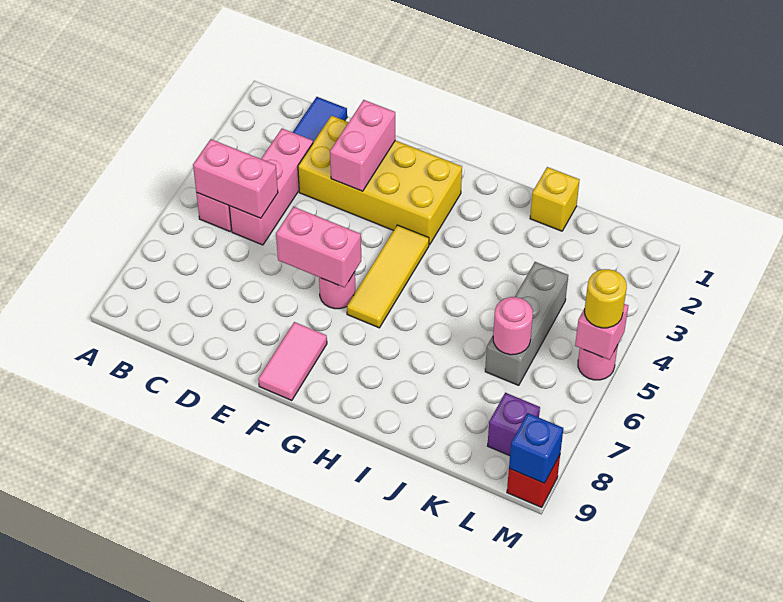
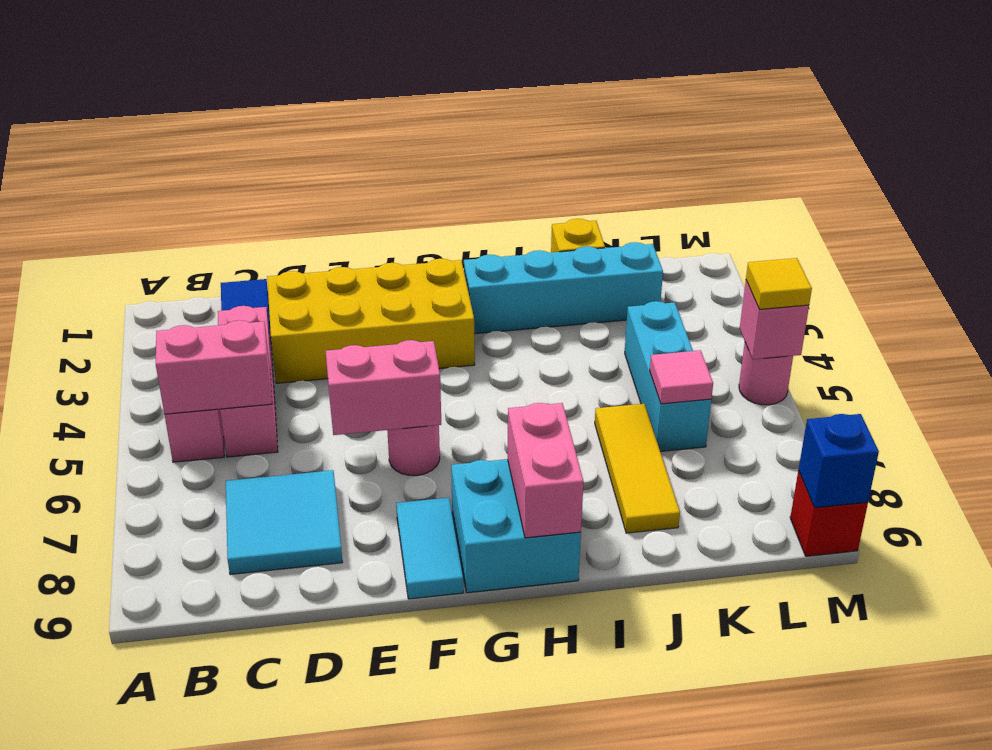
none -> cyan tile C7:D8 level 1
pink brick E2:E3 level 2 -> pink brick H8:H9 level 2
pink tile F8:F9 level 1 -> cyan tile F8:F9 level 1
yellow tile G4:G6 level 1 -> yellow tile J6:J8 level 1
none -> cyan brick G8:H9 level 1
none -> cyan brick H2:K2 level 1
grey brick K4:K6 level 1 -> cyan brick K4:K6 level 1
pink round brick K6 level 2 -> pink tile K6 level 2
purple brick L8 level 1 -> none
yellow round brick M5 level 3 -> yellow tile M5 level 3

